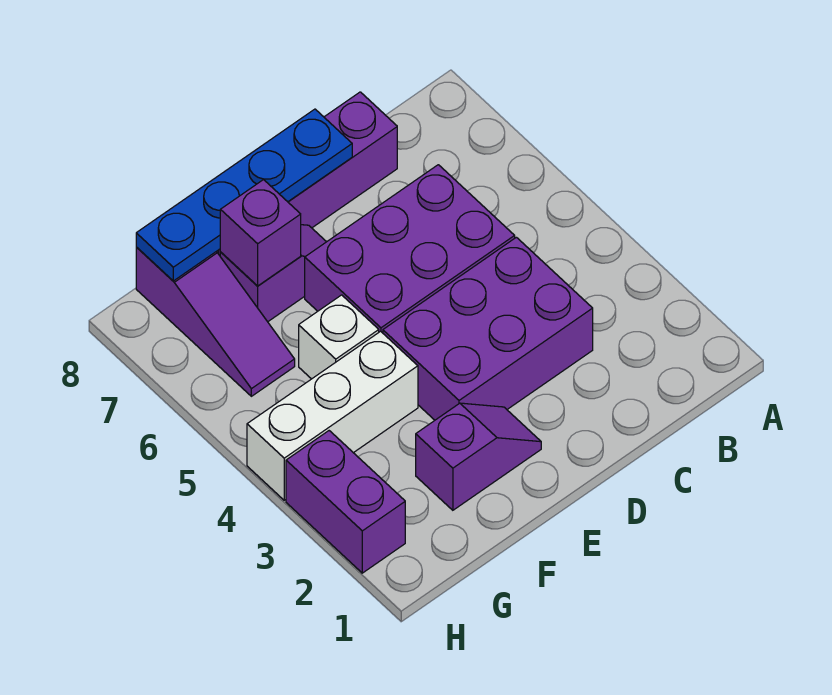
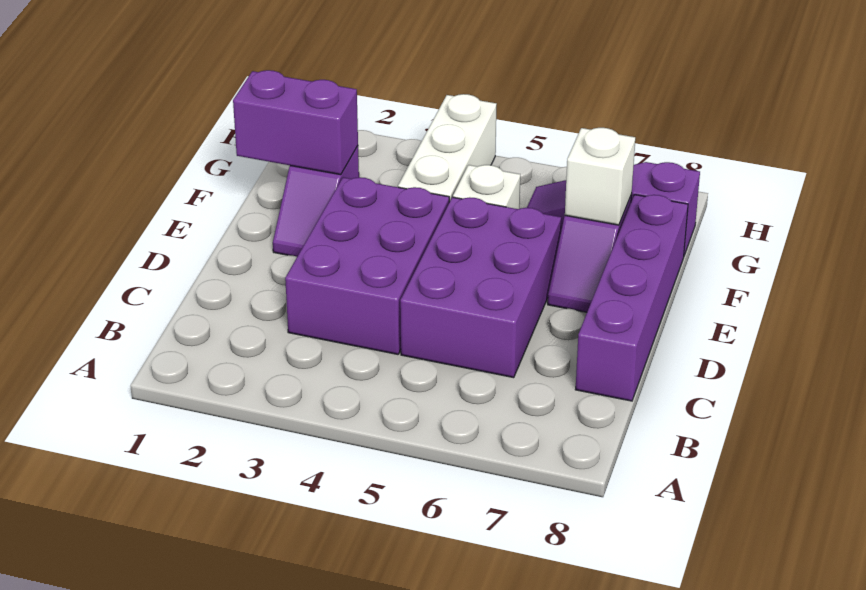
blue plate D8:G8 level 2 -> none
purple brick F7 level 2 -> white brick F7 level 2
purple brick H2:H3 level 1 -> purple brick F1:F2 level 2

